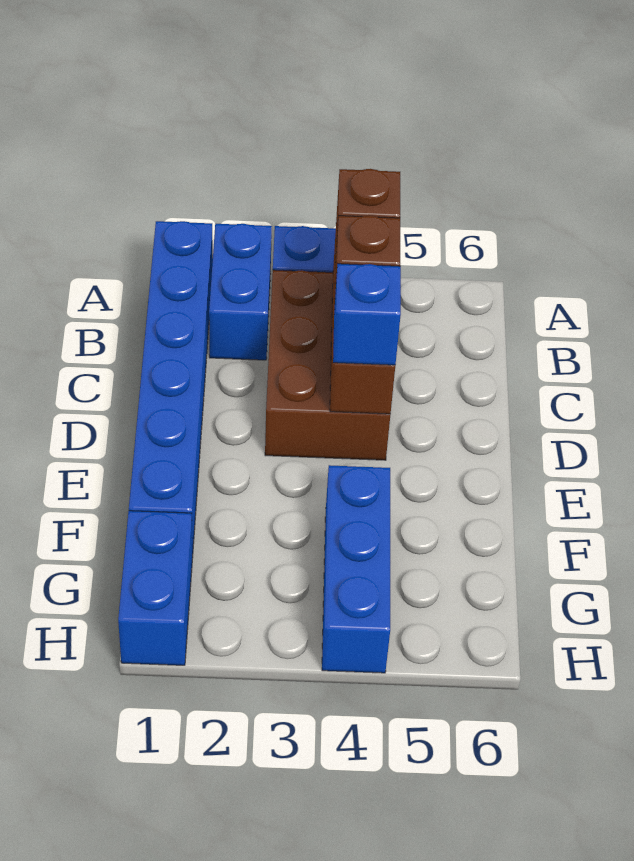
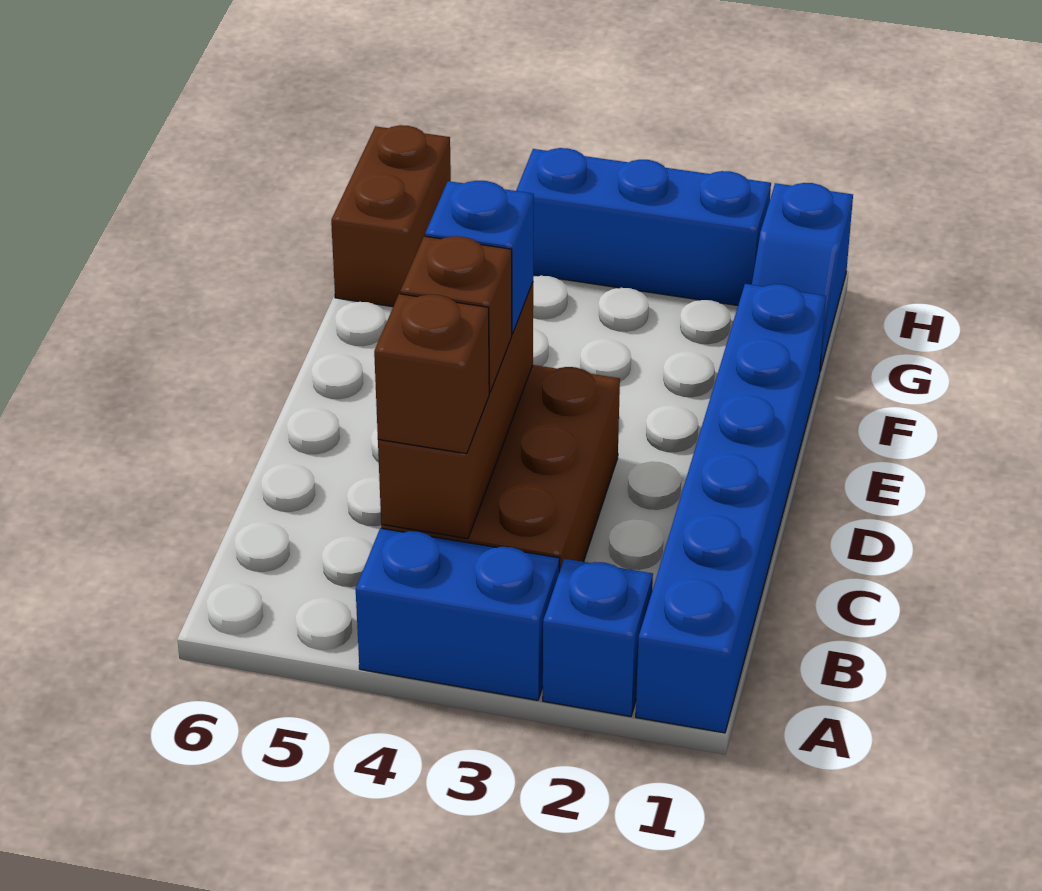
blue brick A2:B2 level 1 -> blue brick A2 level 1
blue brick F4:H4 level 1 -> blue brick H2:H4 level 1
blue brick G1:H1 level 1 -> blue slope G1:H1 level 1 top H
none -> brown brick G6:H6 level 1

